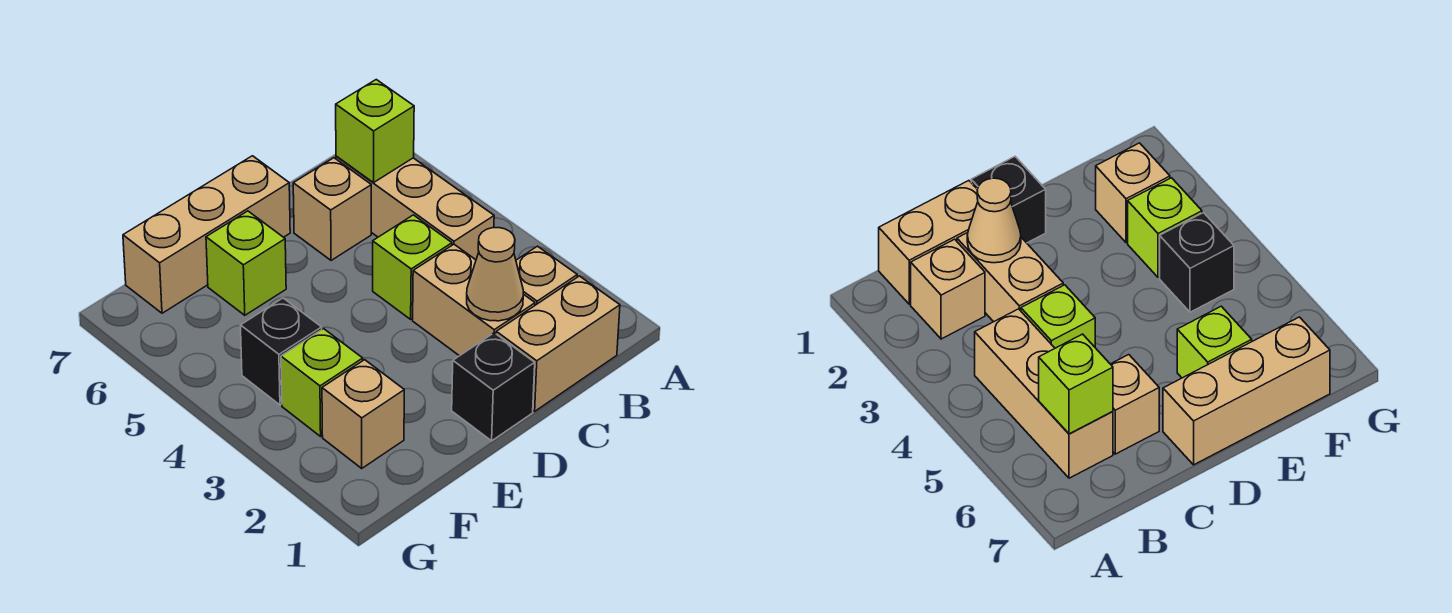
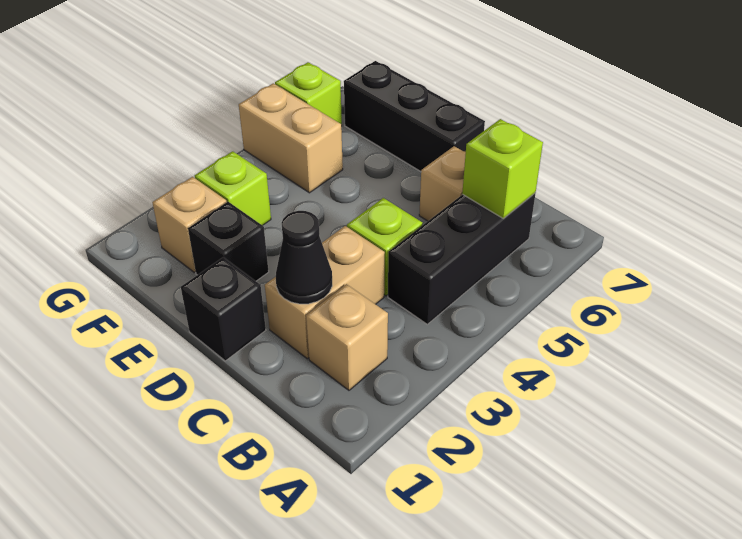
tan brick B1:C1 level 1 -> tan brick F5:G5 level 1
tan brick B4:B6 level 1 -> black brick B4:B6 level 1
tan cone C2 level 2 -> black cone C2 level 2
tan brick D7:F7 level 1 -> black brick D7:F7 level 1
lime brick E6 level 1 -> lime brick G6 level 1
black brick F4 level 1 -> black brick E2 level 1

